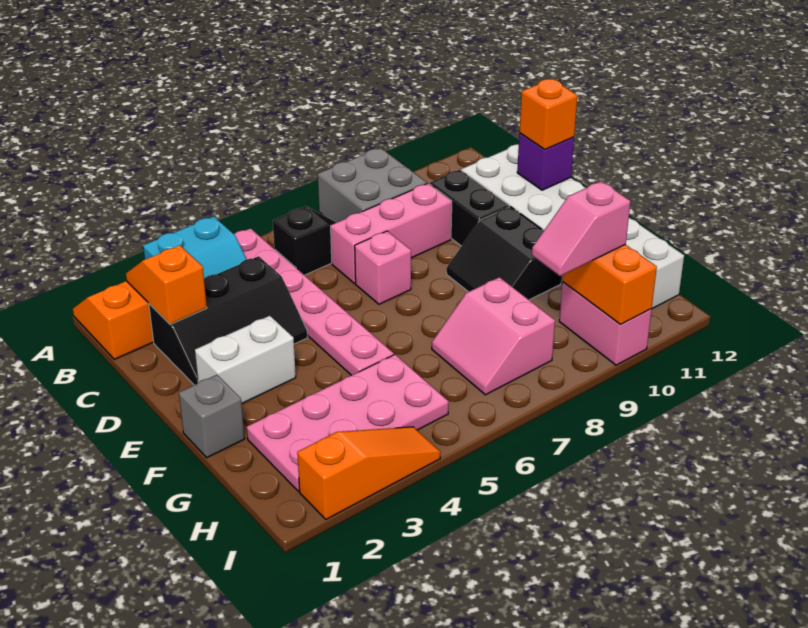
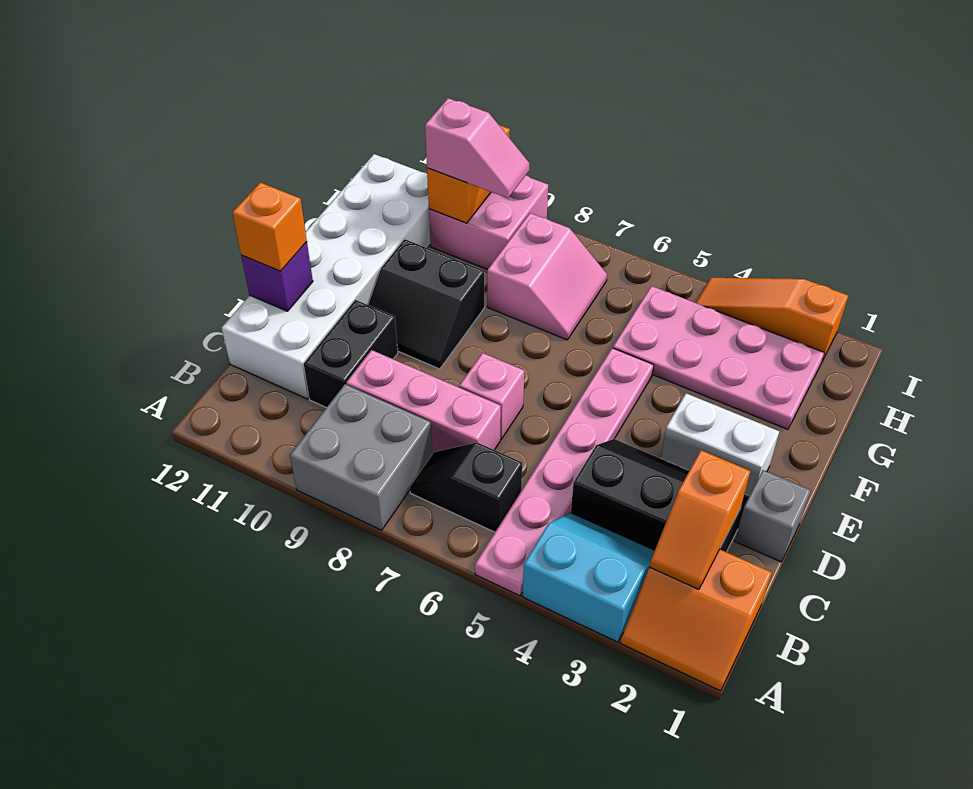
black slope E9:F10 level 1 top 10 -> black slope E9:F10 level 1 top F
grey brick F1 level 1 -> grey brick D1 level 1
pink brick H10:I10 level 1 -> pink brick H9:I10 level 1

